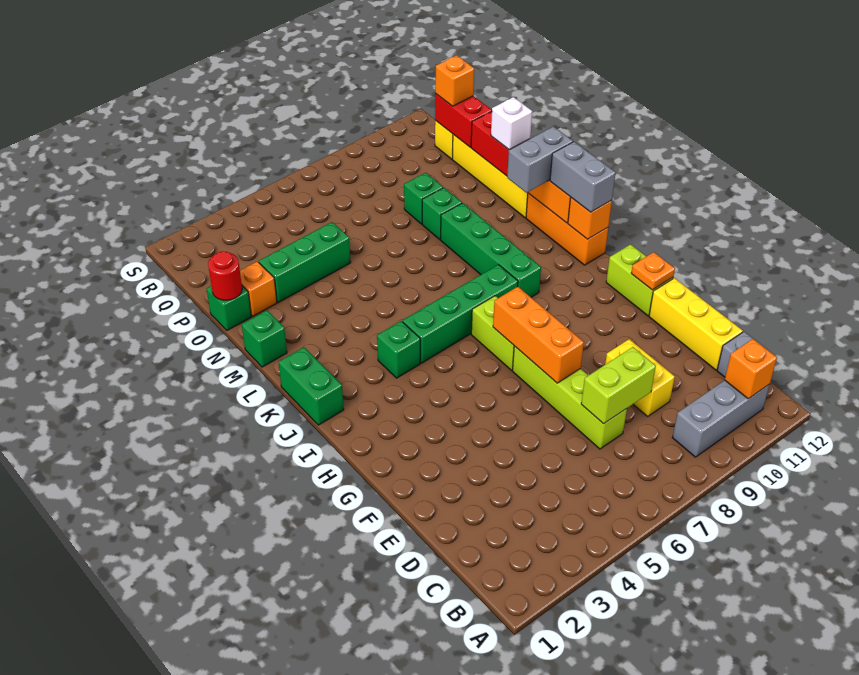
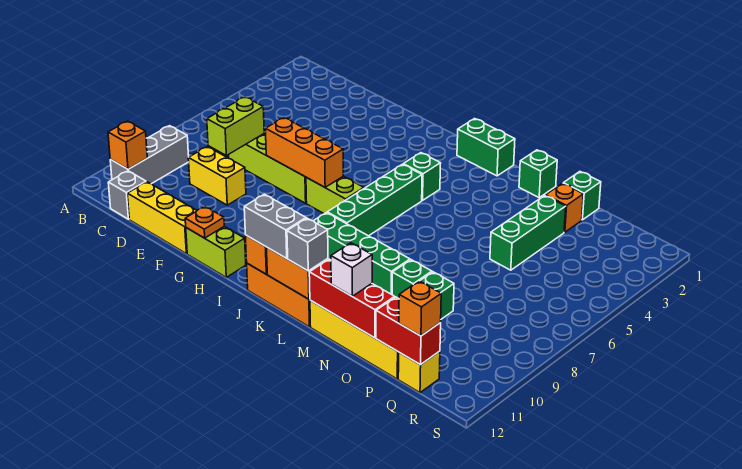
grey brick L11:L12 level 3 -> grey brick L12 level 3
red round brick O1 level 2 -> none

